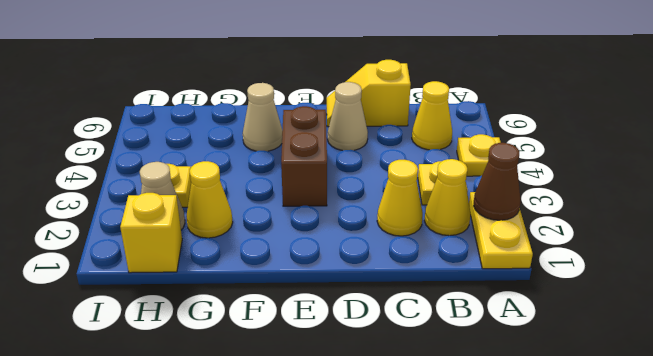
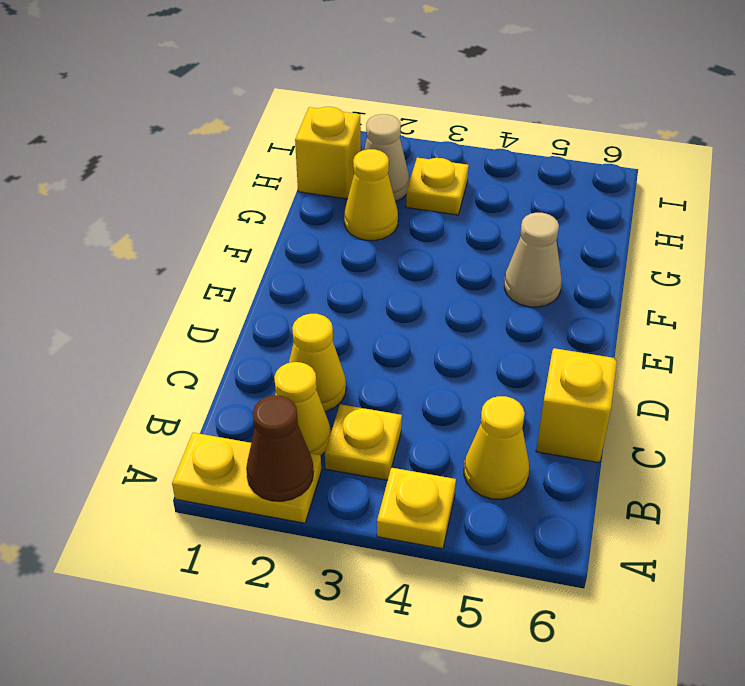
tan cone D5 level 1 -> none
brown brick E3:E4 level 1 -> none

